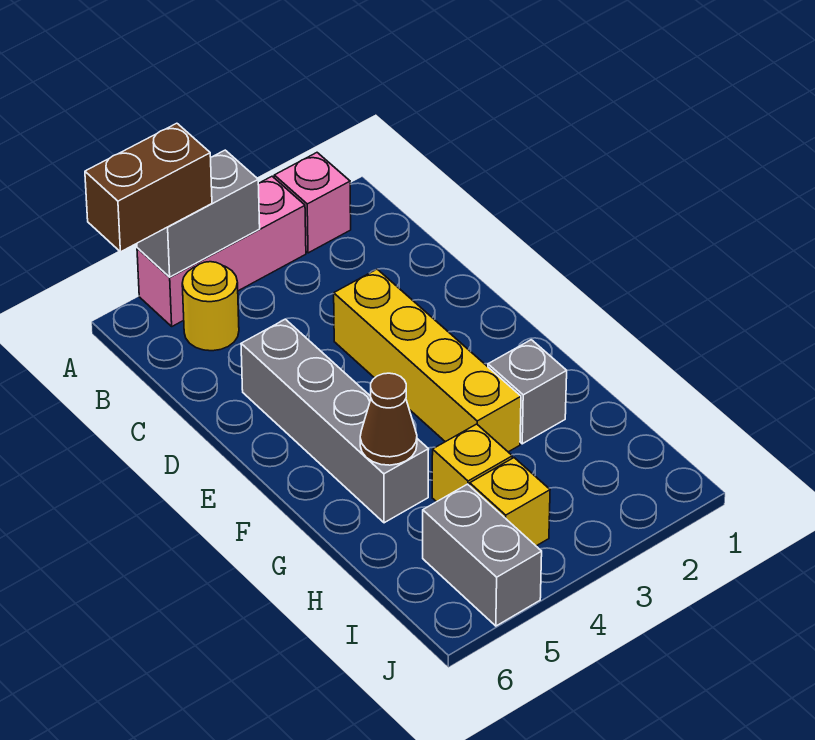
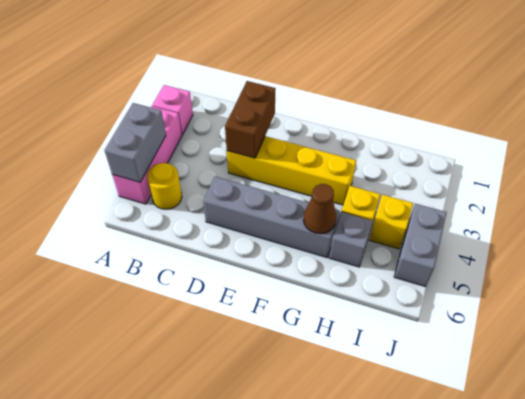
brown brick A5:A6 level 3 -> brown brick D2:D3 level 2
grey brick G2 level 1 -> grey brick H5 level 1
grey brick I5:J5 level 1 -> grey brick J4:J5 level 1

